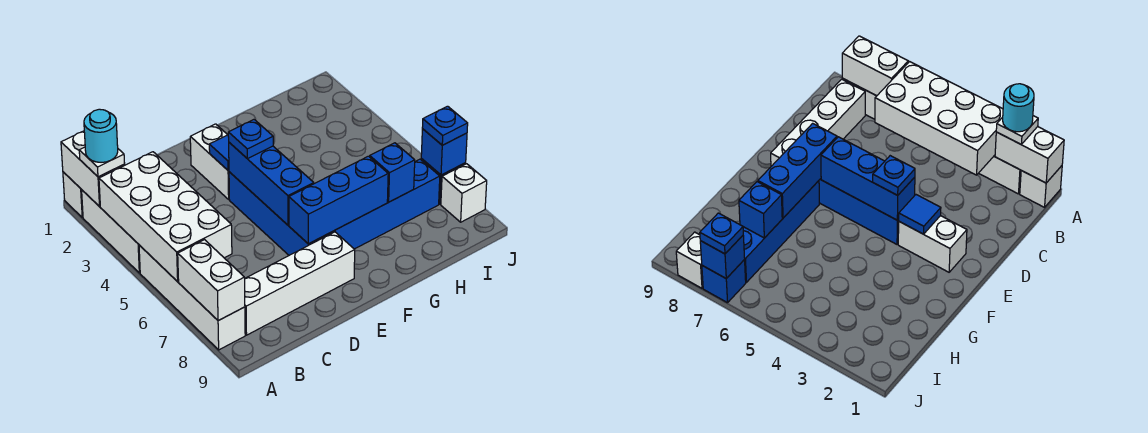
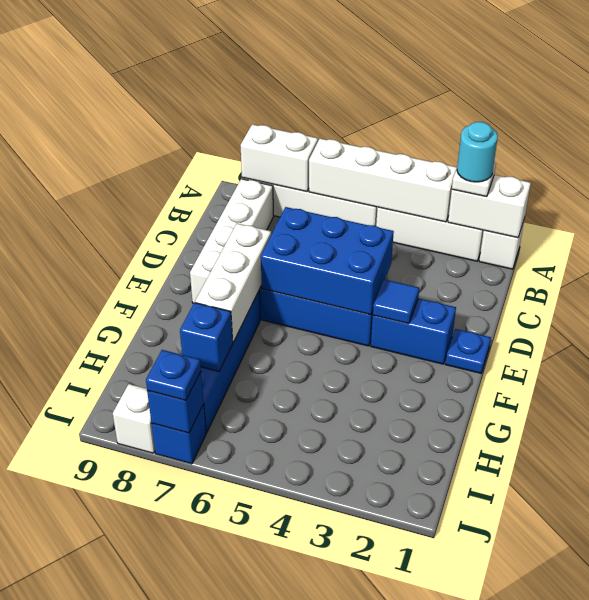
white brick A3:B6 level 2 -> white brick A3:A6 level 2
white brick E2:E3 level 1 -> blue brick E2:E3 level 1
blue brick E4:E6 level 2 -> blue brick D4:E6 level 2
blue plate E4 level 3 -> blue plate E1 level 1
blue brick E7:G7 level 2 -> white brick E7:G7 level 2

